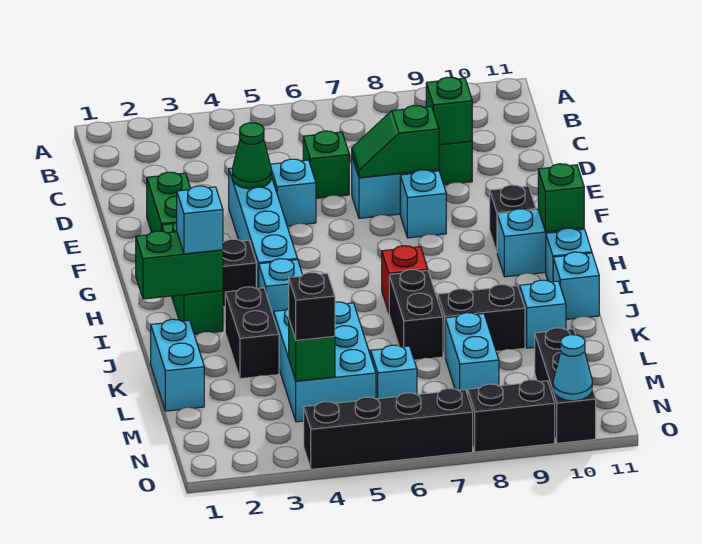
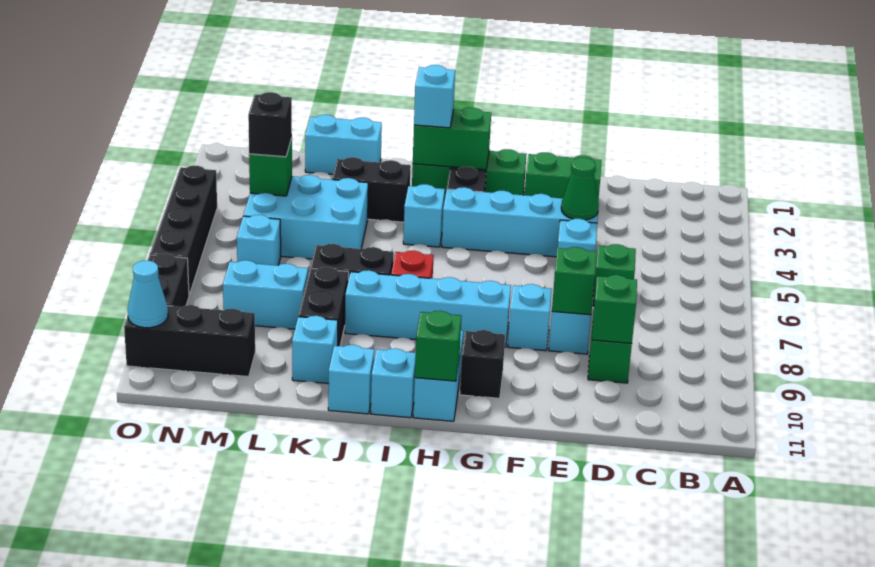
none -> cyan brick G8:J8 level 1
green brick I1:I2 level 2 -> green brick H2:I2 level 2

